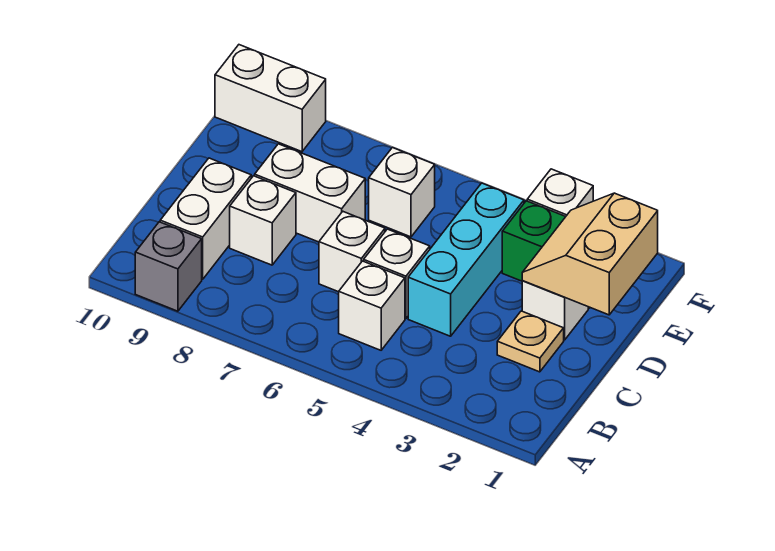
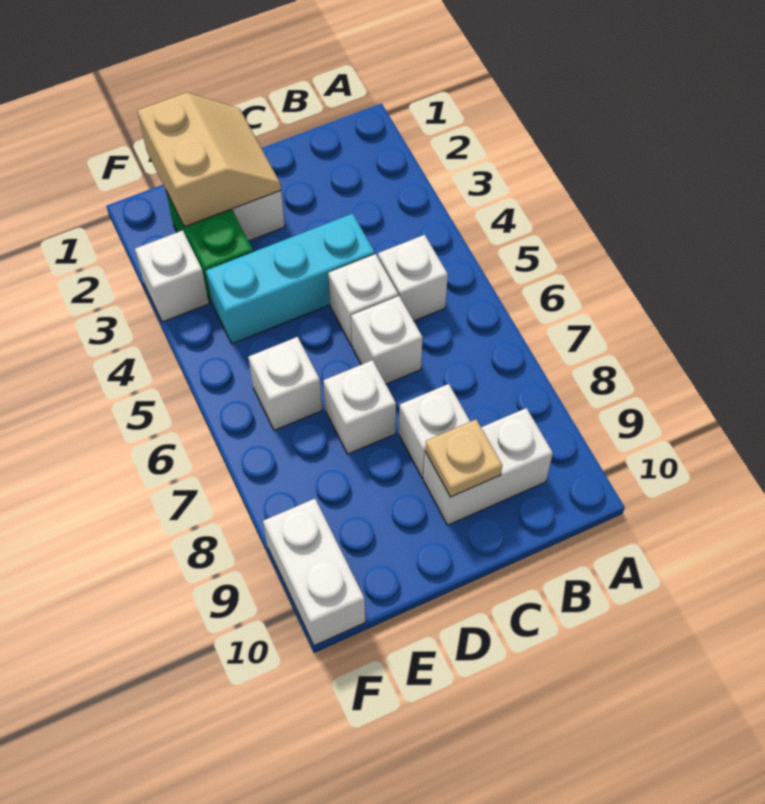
grey brick A9 level 1 -> none
tan plate C2 level 1 -> tan plate C9 level 2
tan slope D1:E2 level 2 top 1 -> tan slope D1:E2 level 2 top E
white brick D7:D8 level 1 -> white brick D7 level 1

